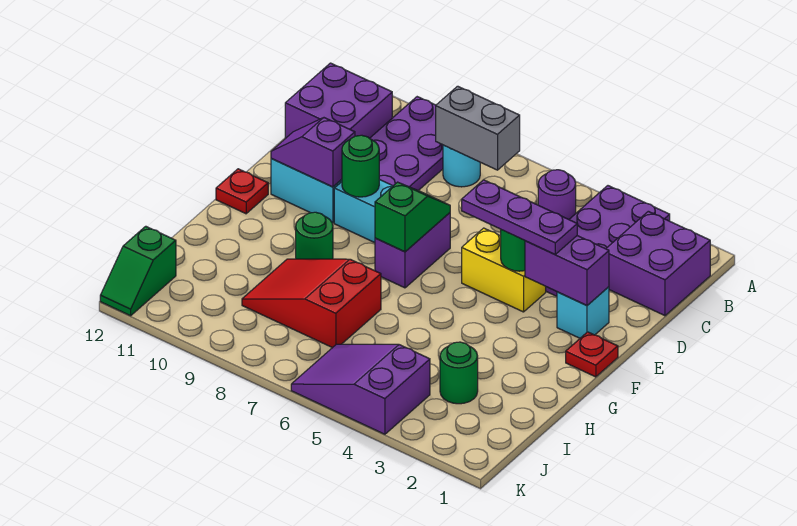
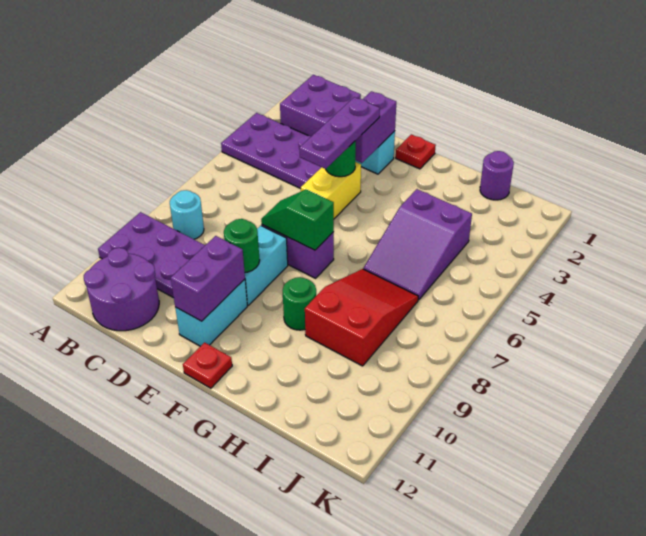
purple round brick B5 level 1 -> purple round brick I1 level 1
grey brick B7:B8 level 2 -> none
purple brick B11:C12 level 1 -> purple round brick B11:C12 level 1
purple slope E10:E11 level 2 top 10 -> purple brick E10:E11 level 2
red slope H7:I9 level 1 top 7 -> red slope H7:I9 level 1 top 9
green round brick I3 level 1 -> none
purple slope J4:K6 level 1 top 4 -> purple slope H4:I6 level 1 top 4
green slope J12:K12 level 1 top J -> none

